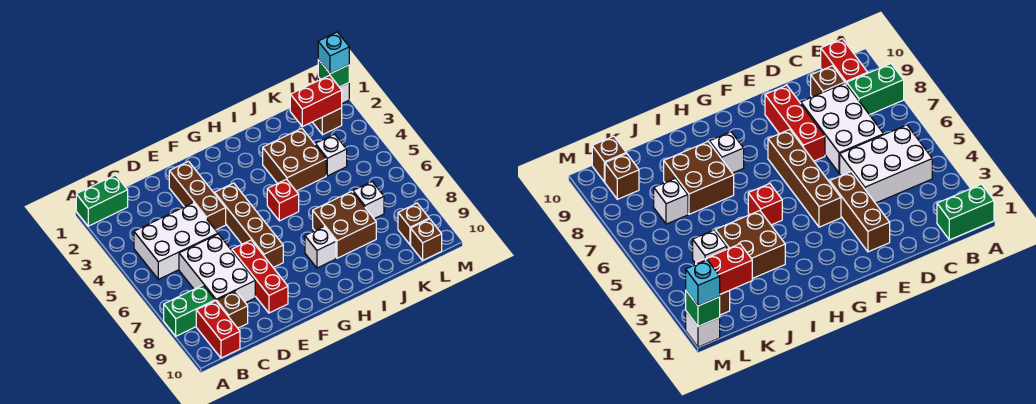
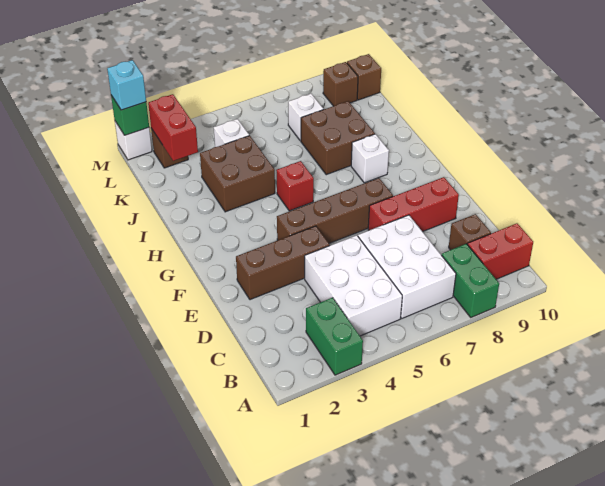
green brick A1:B1 level 1 -> green brick A3:B3 level 1
white brick C6:D8 level 1 -> white brick B6:D7 level 1

